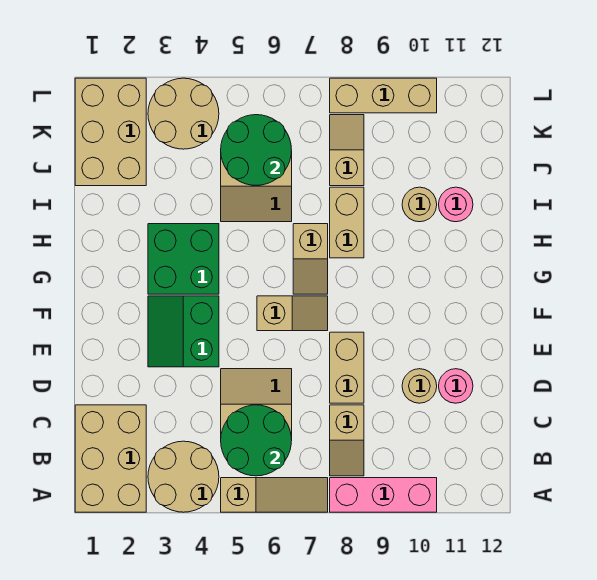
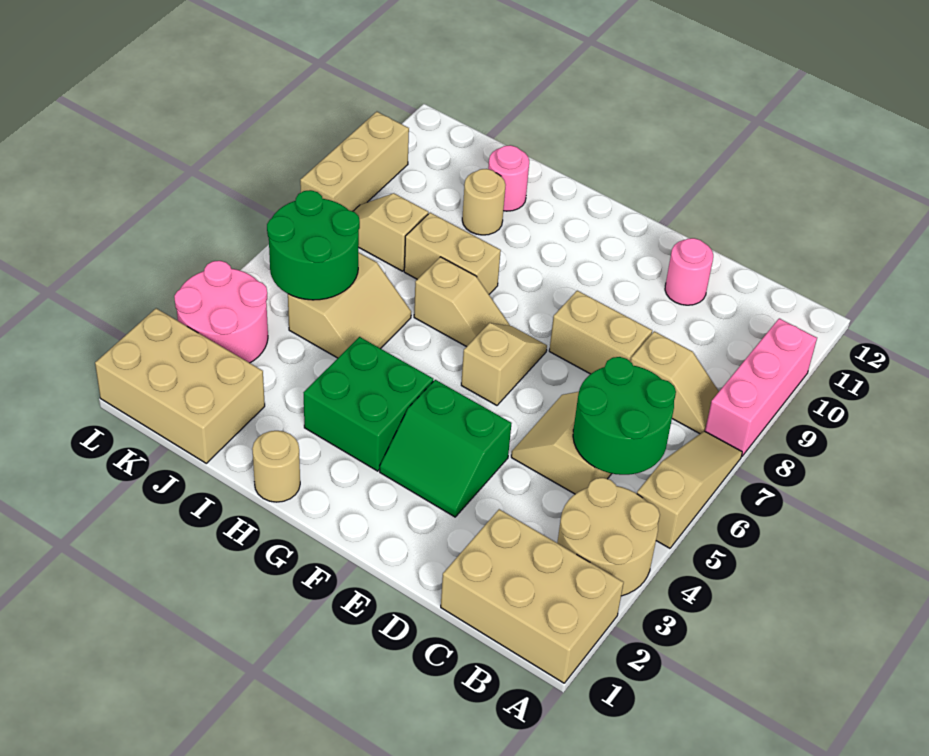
tan round brick D10 level 1 -> tan round brick H1 level 1
tan round brick K3:L4 level 1 -> pink round brick K3:L4 level 1

